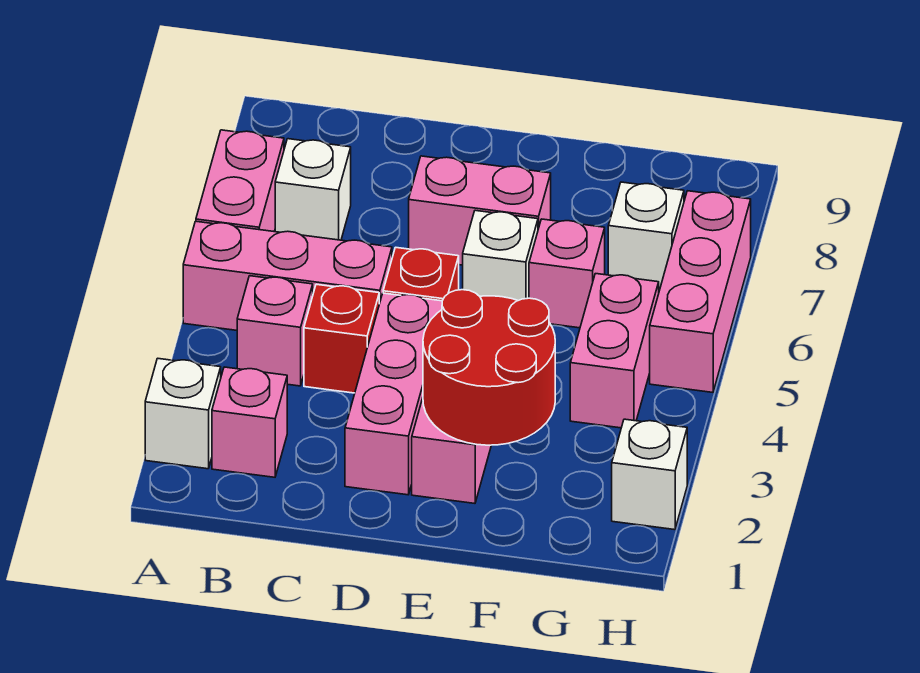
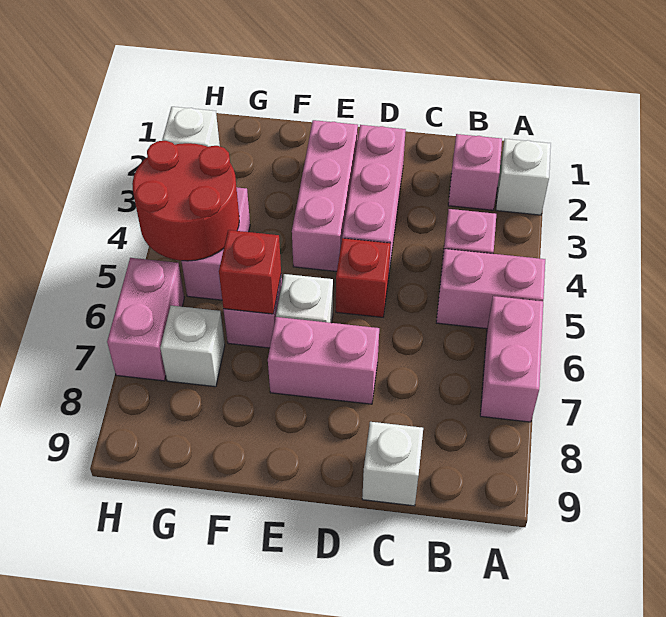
pink brick A5:C5 level 1 -> pink brick A5:B5 level 1
white brick B7 level 1 -> white brick C9 level 1
red brick C4 level 1 -> red brick F6 level 2
red round brick E2:F3 level 2 -> red round brick G4:H5 level 2
pink brick H5:H7 level 1 -> pink brick H6:H7 level 1

